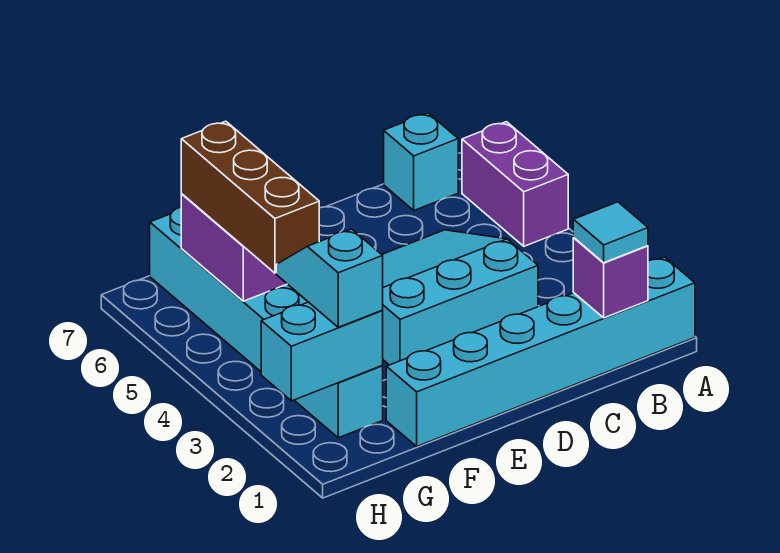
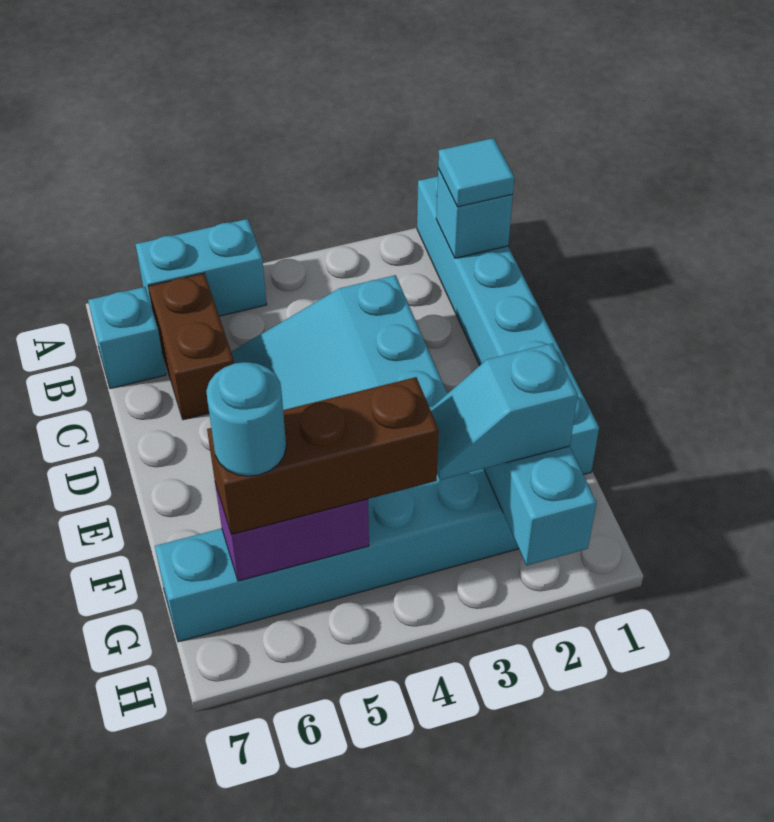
purple brick A5:A6 level 1 -> cyan brick A5:A6 level 1
purple brick B1 level 2 -> cyan brick B1 level 2
none -> brown brick B6:C6 level 1
none -> cyan round brick G6 level 4

